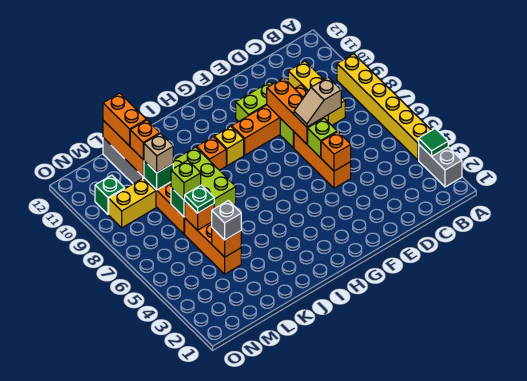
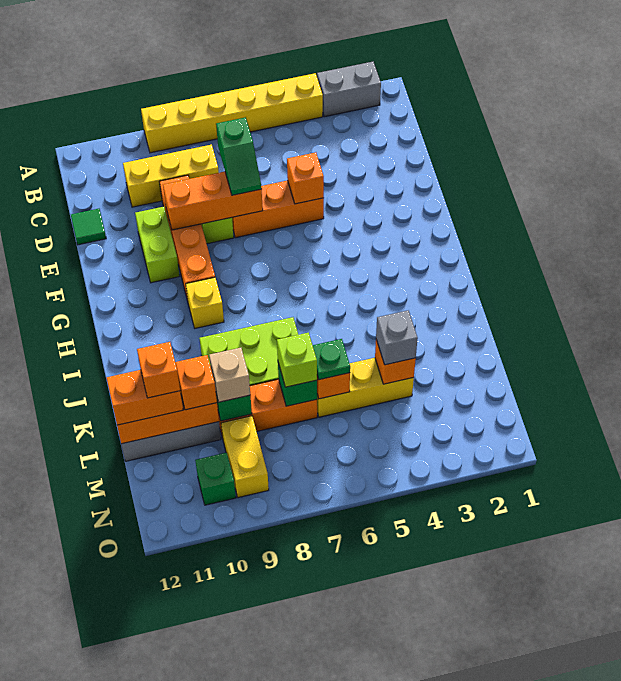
green tile A3 level 2 -> green tile D12 level 1
tan slope D7:E7 level 3 top D -> green slope D7:E7 level 3 top D
lime brick E6 level 2 -> none
orange brick I9 level 1 -> orange brick L11 level 4
orange brick L4:L6 level 1 -> yellow brick L4:L6 level 1

